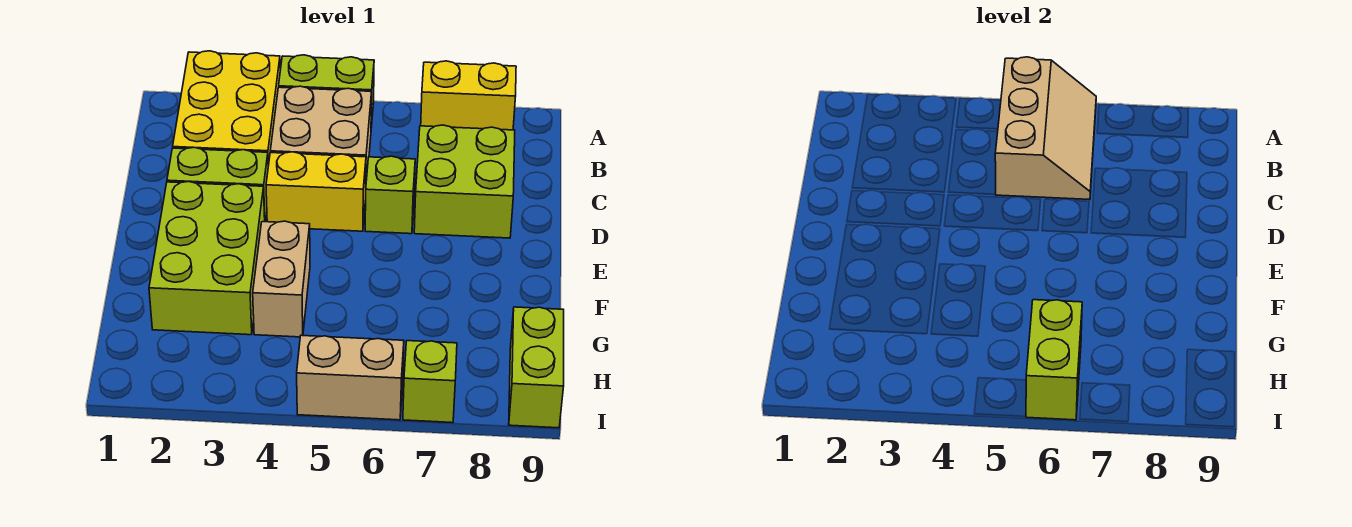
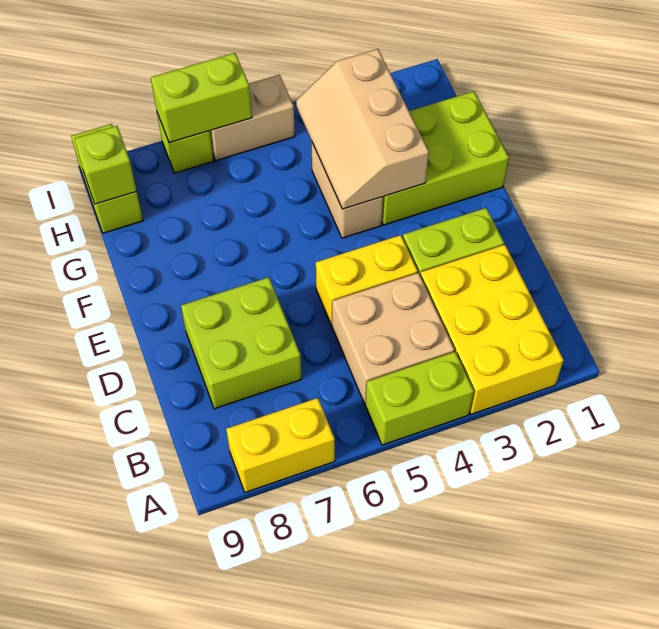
tan slope A5:C6 level 2 top 5 -> tan slope F3:H4 level 2 top 3
lime brick D6 level 1 -> lime brick H9 level 2
lime brick E2:G3 level 1 -> lime brick F1:G3 level 1
lime brick H6:I6 level 2 -> lime brick I6:I7 level 2

